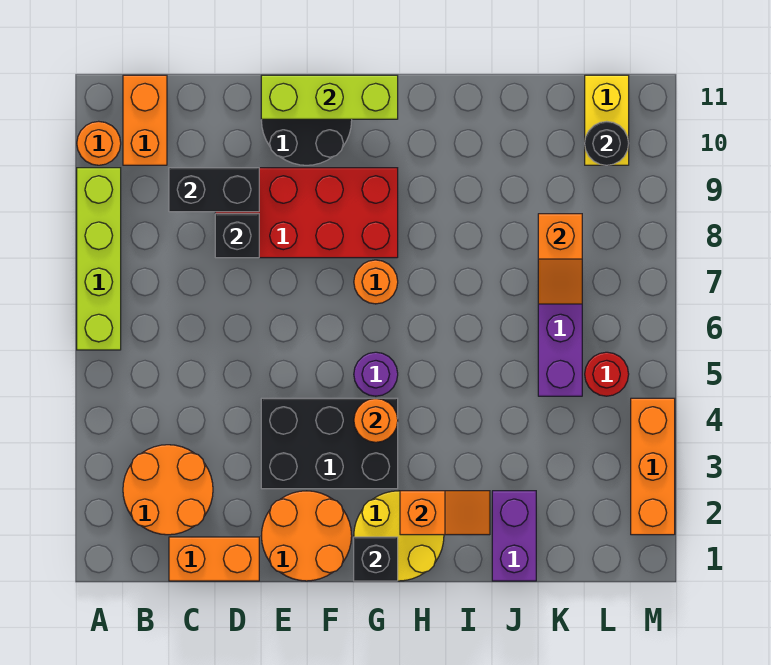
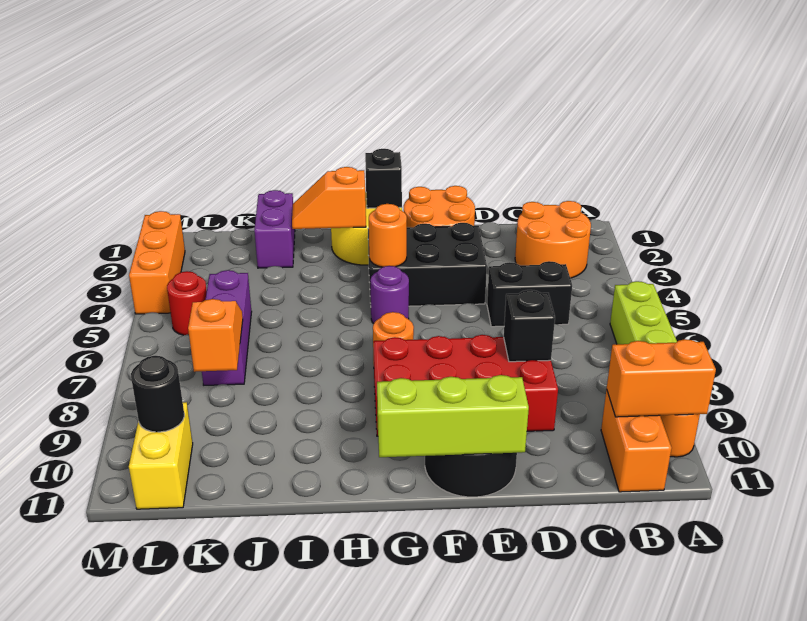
orange brick C1:D1 level 1 -> orange brick A10:B10 level 2
black brick C9:D9 level 2 -> black brick C5:D5 level 1

